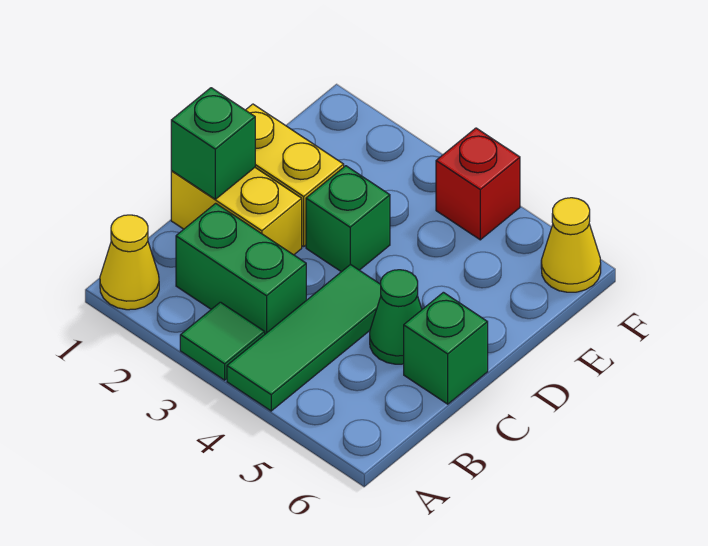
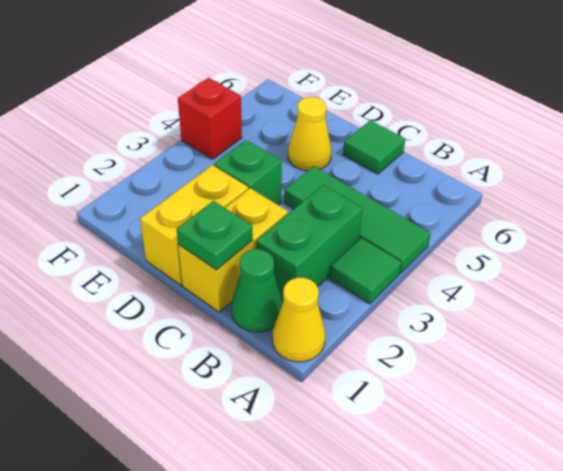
green brick C1 level 2 -> green plate C1 level 2
green cone C5 level 1 -> green cone B1 level 1
green brick C6 level 1 -> green tile C6 level 1
yellow cone F6 level 1 -> yellow cone D5 level 1

